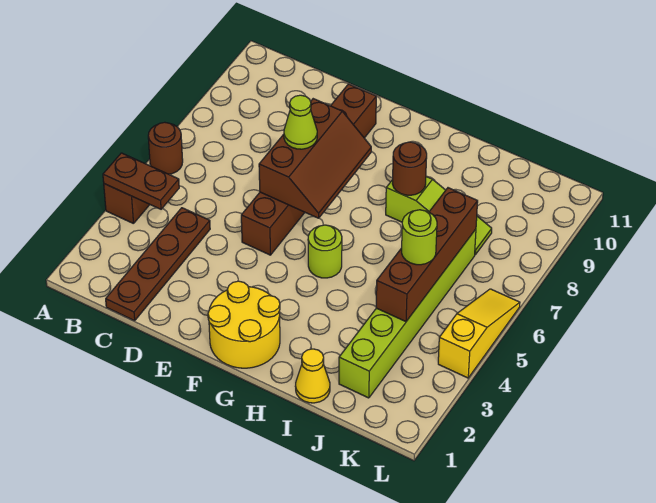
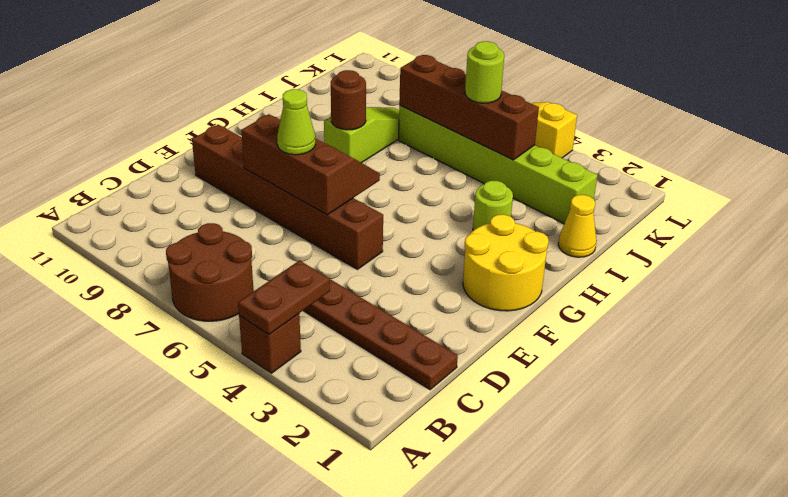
brown round brick A6 level 1 -> brown round brick A6:B7 level 1
lime round brick G5 level 1 -> lime round brick H3 level 1

